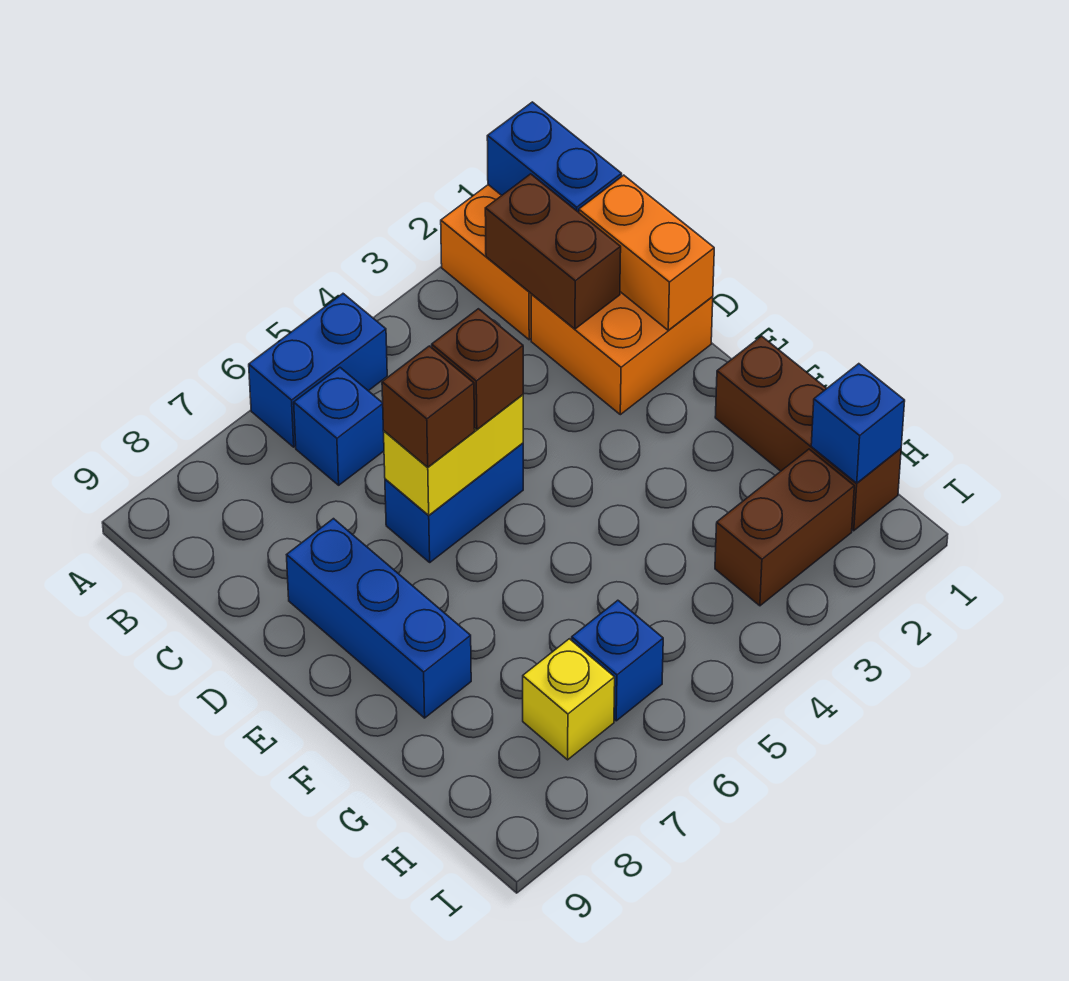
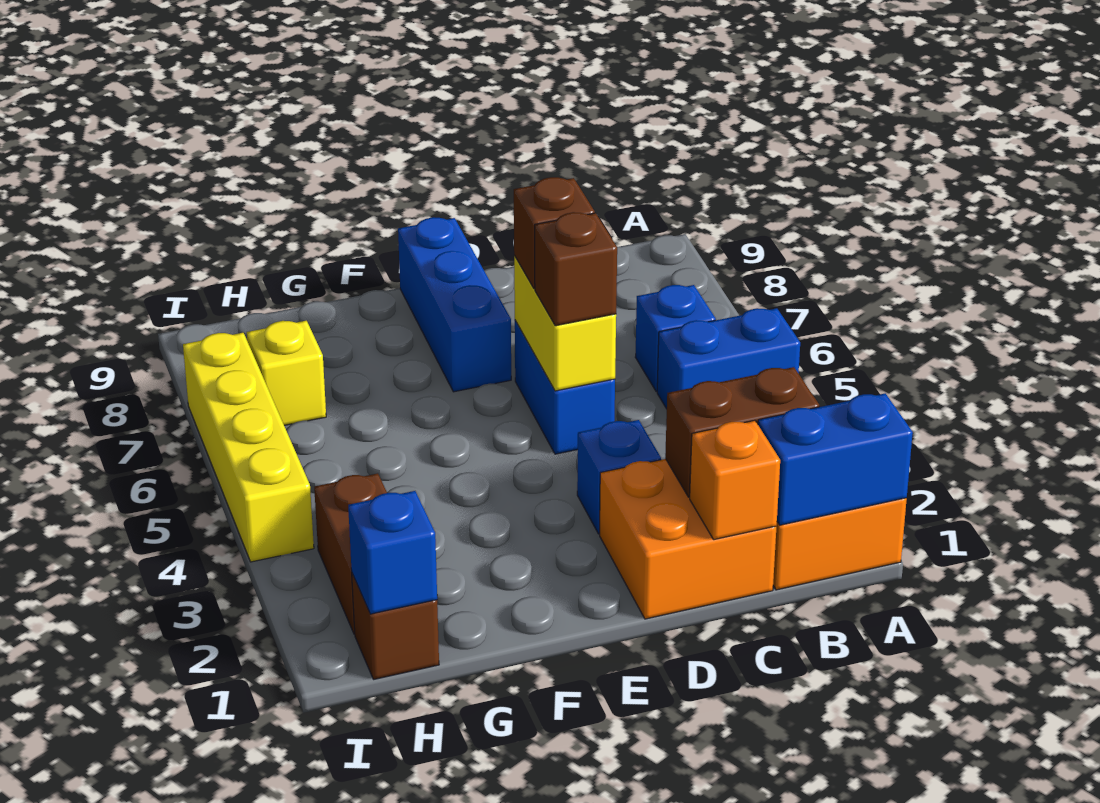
blue brick A5:A6 level 1 -> blue brick A5:B5 level 1
orange brick C1:D1 level 2 -> orange brick C1 level 2
blue brick D8:F8 level 1 -> blue brick E7:E9 level 1
brown brick F1:H1 level 1 -> brown brick H1 level 1
blue brick H6 level 1 -> blue brick D3 level 1
none -> yellow brick I4:I7 level 1

